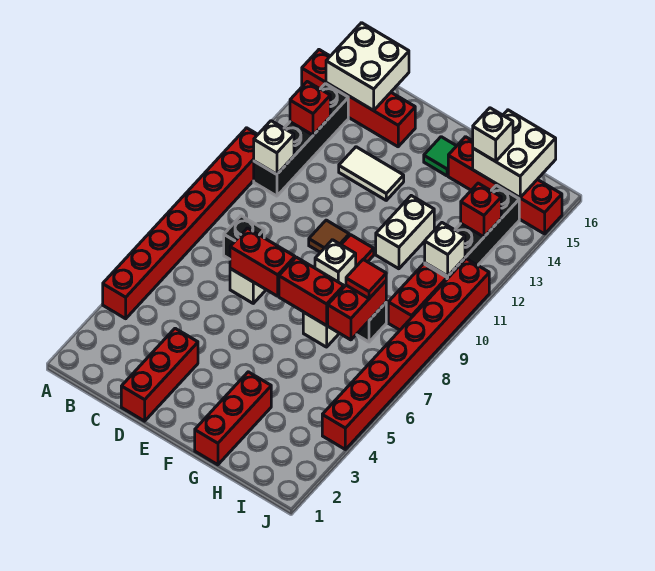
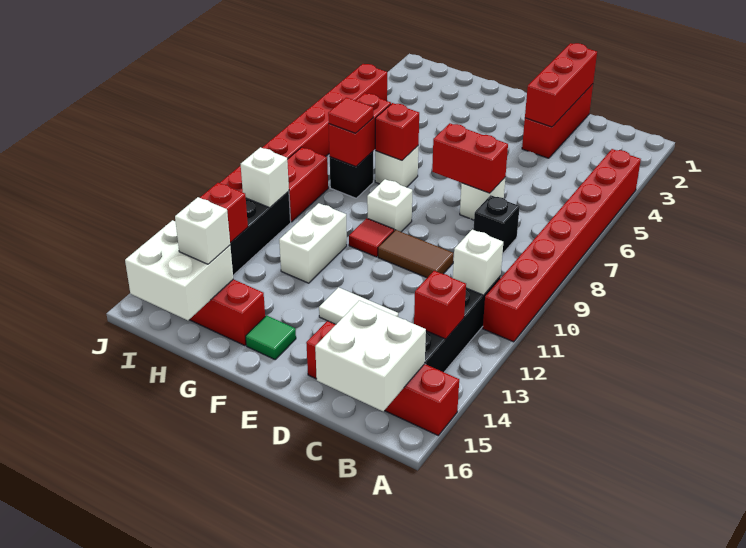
brown tile E10 level 1 -> brown tile D10:E10 level 1
red brick F7:G7 level 2 -> red brick G7 level 2
red brick G1:G3 level 1 -> red brick D1:D3 level 2

